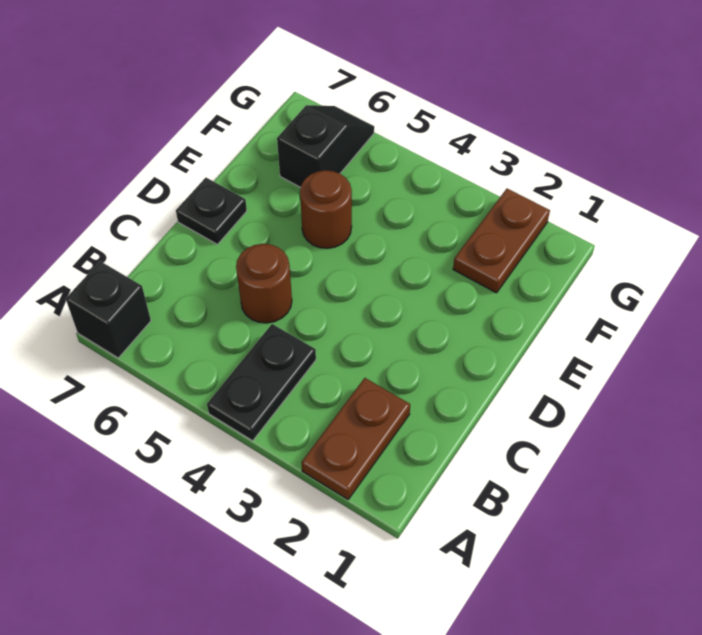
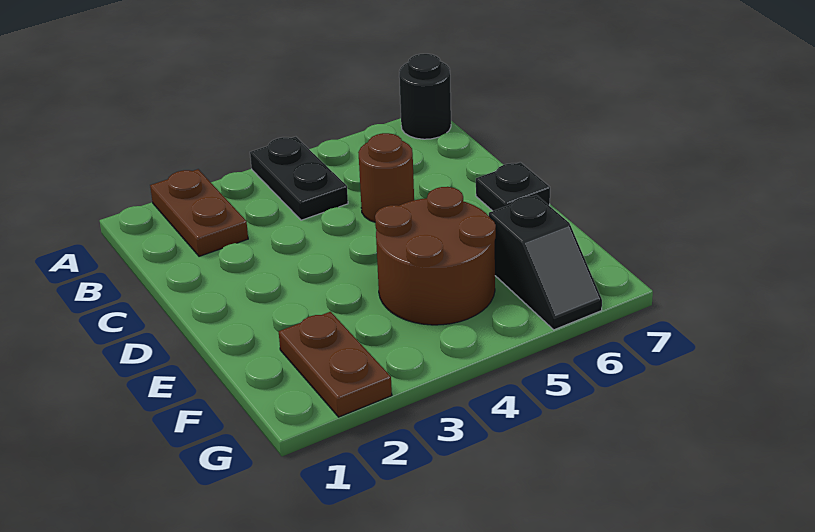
black brick A7 level 1 -> black round brick A7 level 1
brown round brick E5 level 1 -> brown round brick E4:F5 level 1

